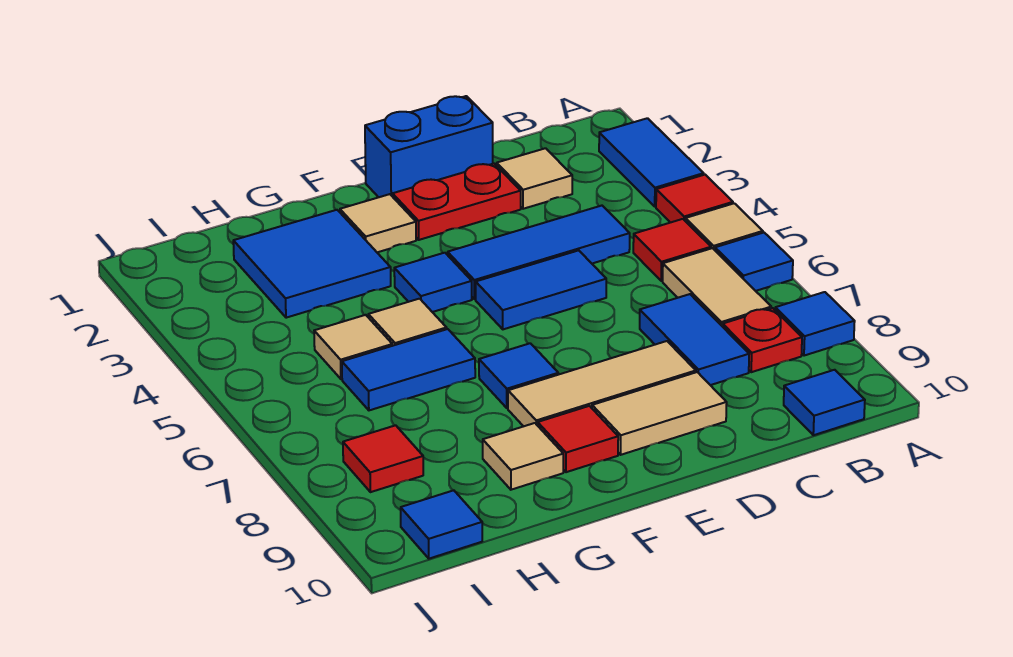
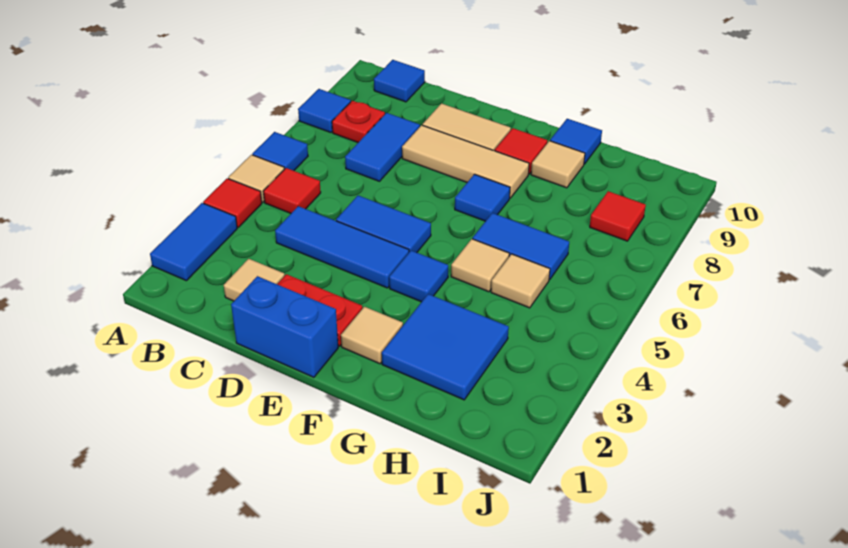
tan tile B6:B7 level 1 -> none
blue tile I10 level 1 -> blue tile G10 level 1

